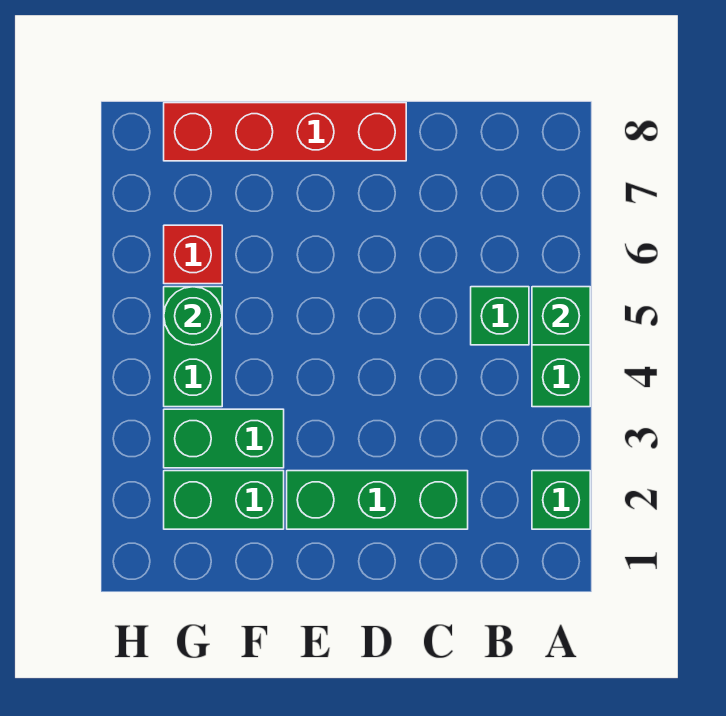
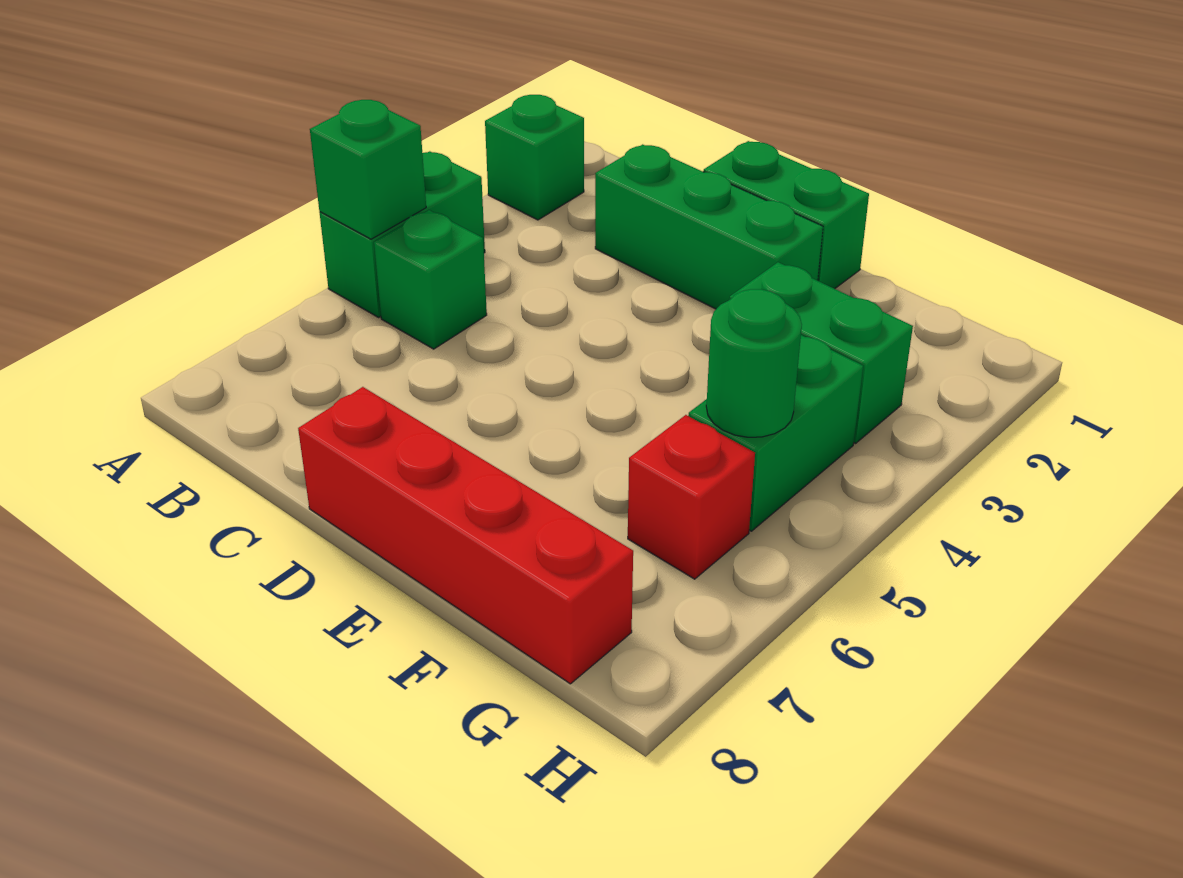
green brick F2:G2 level 1 -> green brick D1:E1 level 1

